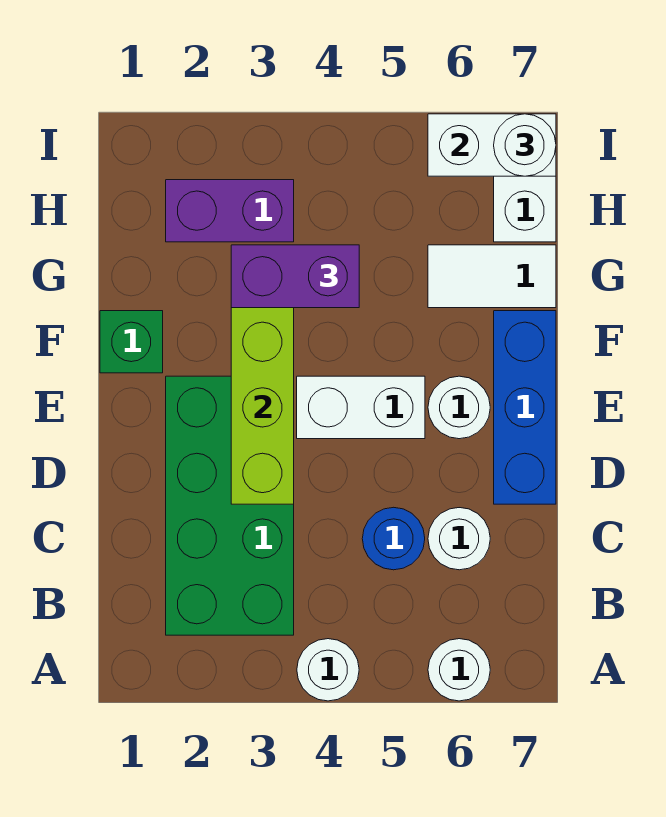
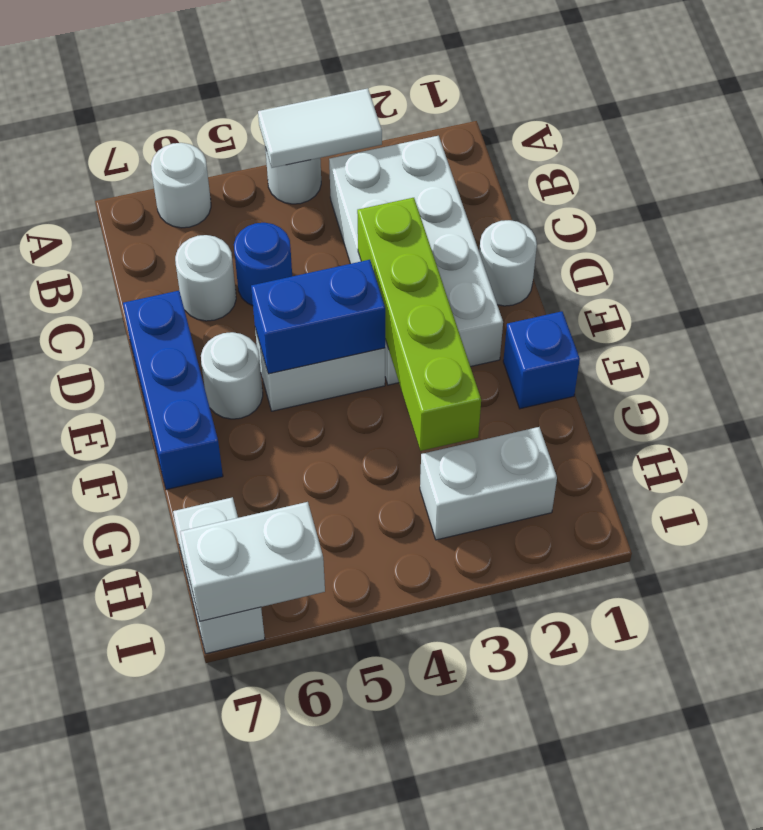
green brick B2:E3 level 1 -> white brick B2:E3 level 1
none -> blue brick E4:E5 level 2
green brick F1 level 1 -> blue brick F1 level 1
purple brick G3:G4 level 3 -> none
white tile G6:G7 level 1 -> white tile A3:A4 level 2
purple brick H2:H3 level 1 -> white brick H2:H3 level 1
white round brick I7 level 3 -> white round brick D1 level 1

